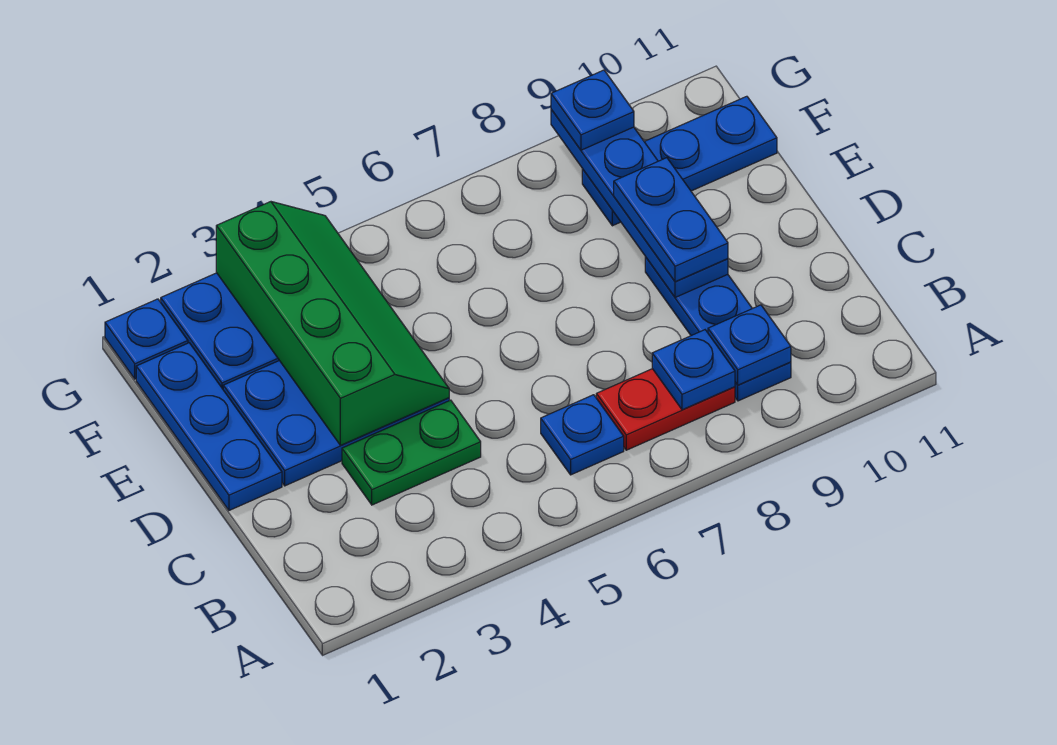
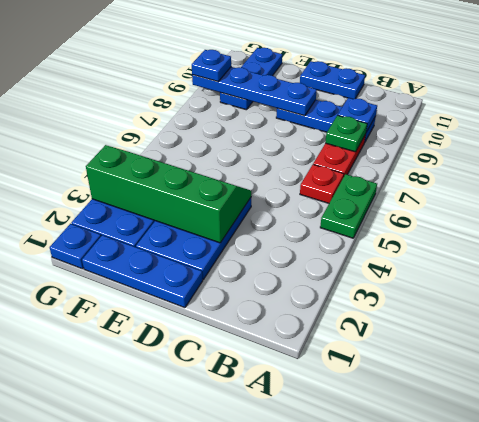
blue plate B6 level 1 -> red plate B6 level 1
blue plate B8 level 2 -> green plate B8 level 2
green plate C3:C4 level 1 -> green plate A5:A6 level 1
blue plate D9:E9 level 3 -> blue plate C11:D11 level 1

